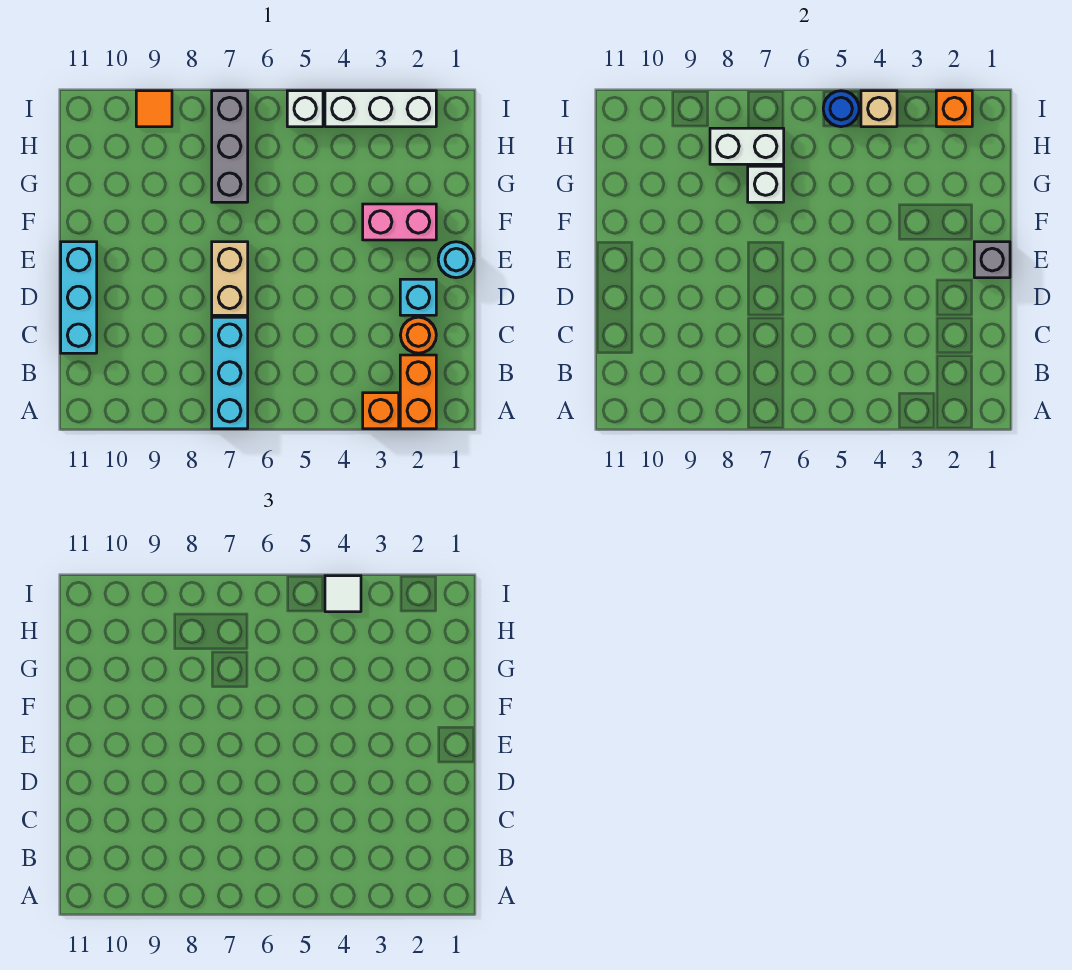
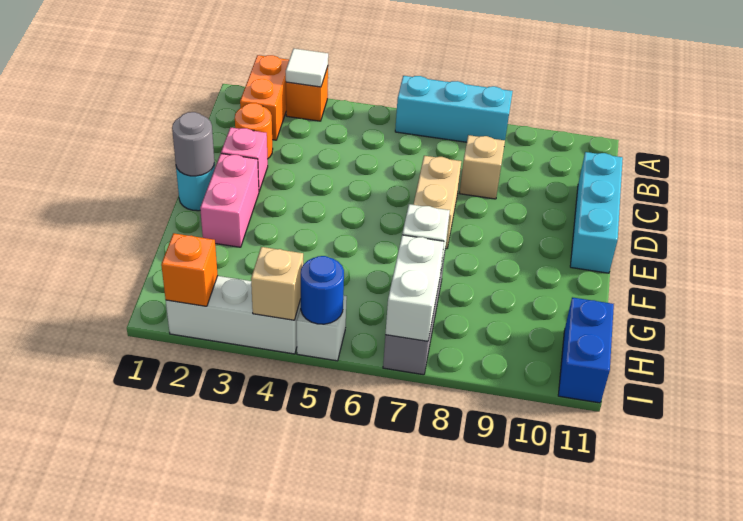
cyan brick A7:C7 level 1 -> cyan brick A6:A8 level 1
none -> tan brick C8 level 1
cyan brick D2 level 1 -> pink brick D2 level 1
grey brick E1 level 2 -> grey round brick E1 level 2
pink brick F2:F3 level 1 -> pink brick E2:F2 level 1
white brick H7:H8 level 2 -> white brick H7:I7 level 2
none -> blue brick H11:I11 level 1
white tile I4 level 3 -> white tile A3 level 2
orange tile I9 level 1 -> none

